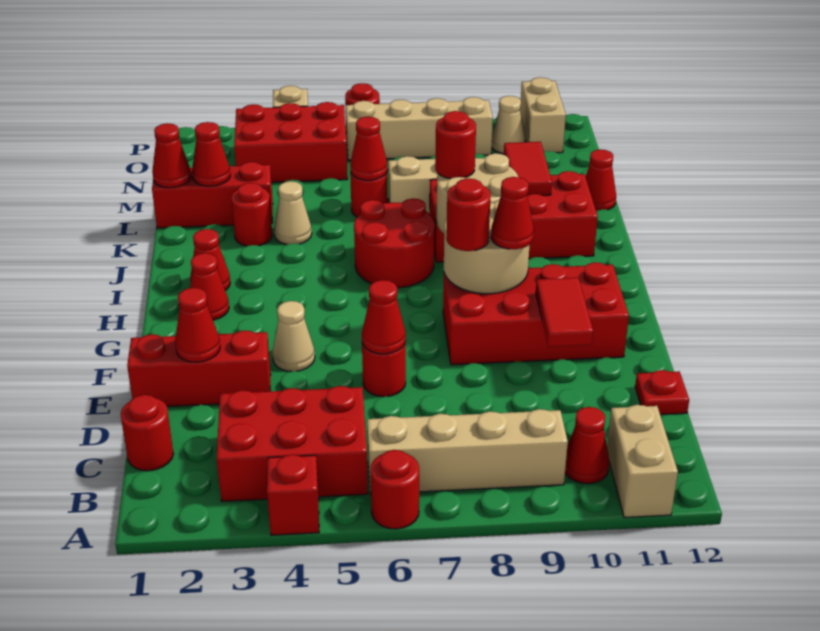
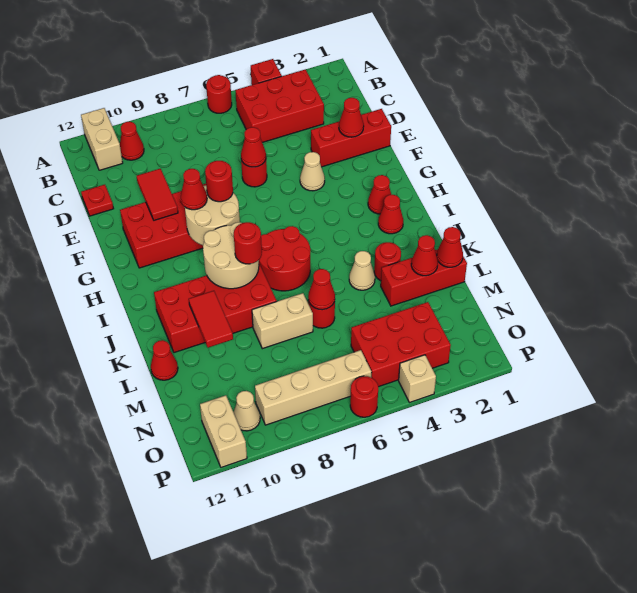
tan brick B6:B9 level 1 -> none
red round brick C1 level 1 -> none

